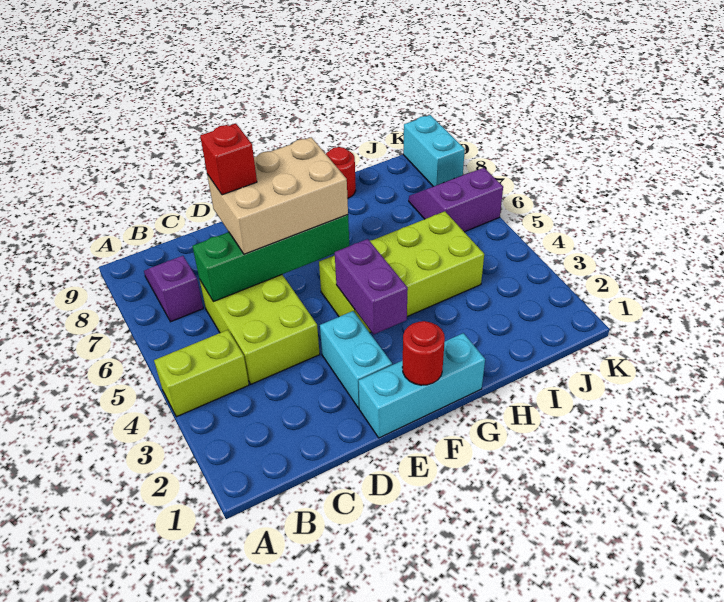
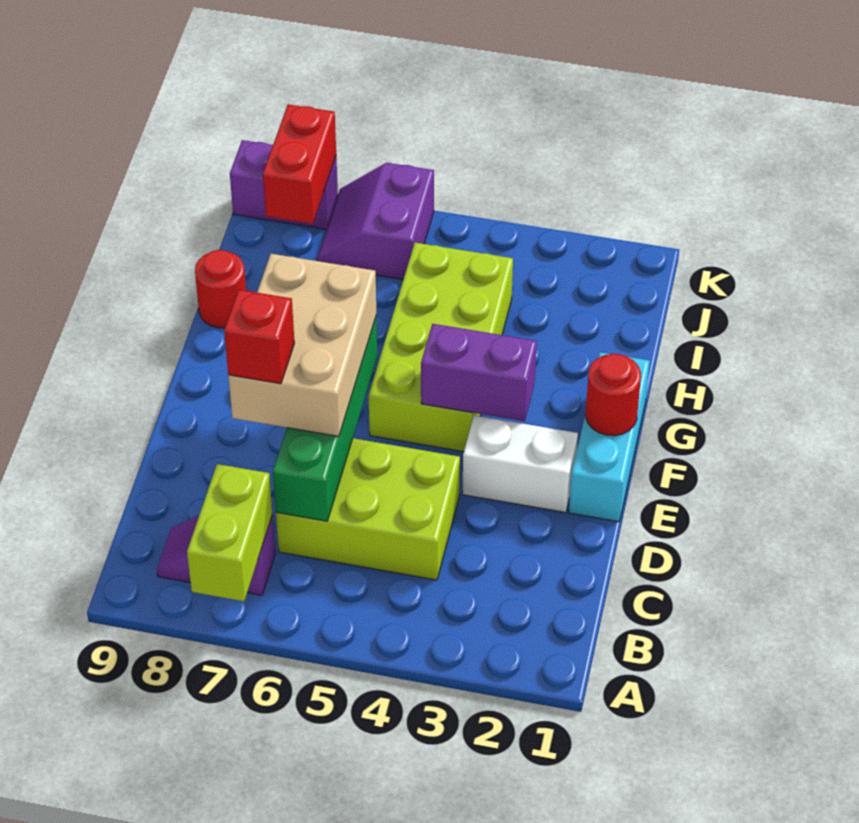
lime brick A4:B4 level 1 -> lime brick A7:B7 level 2
cyan brick E2:E3 level 1 -> white brick E2:E3 level 1
none -> red brick J8:K8 level 2
cyan brick K8:K9 level 1 -> purple brick K8:K9 level 1

